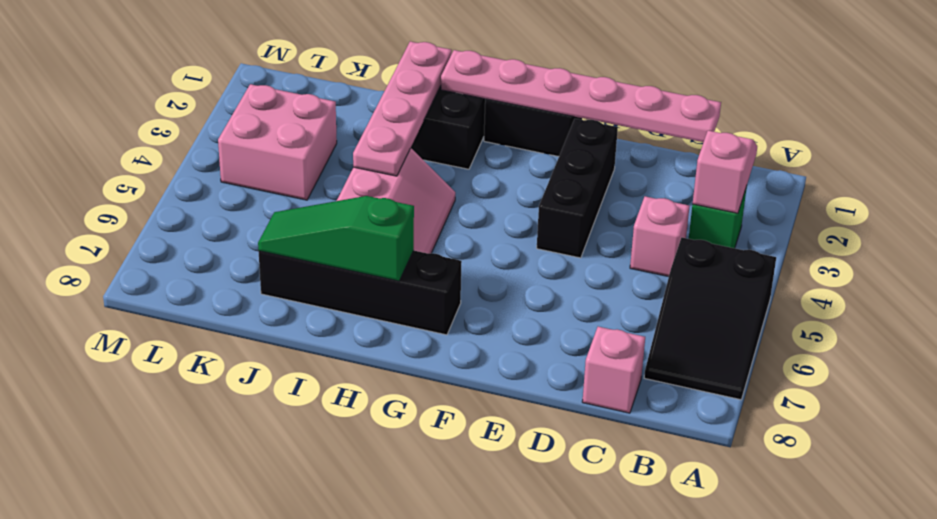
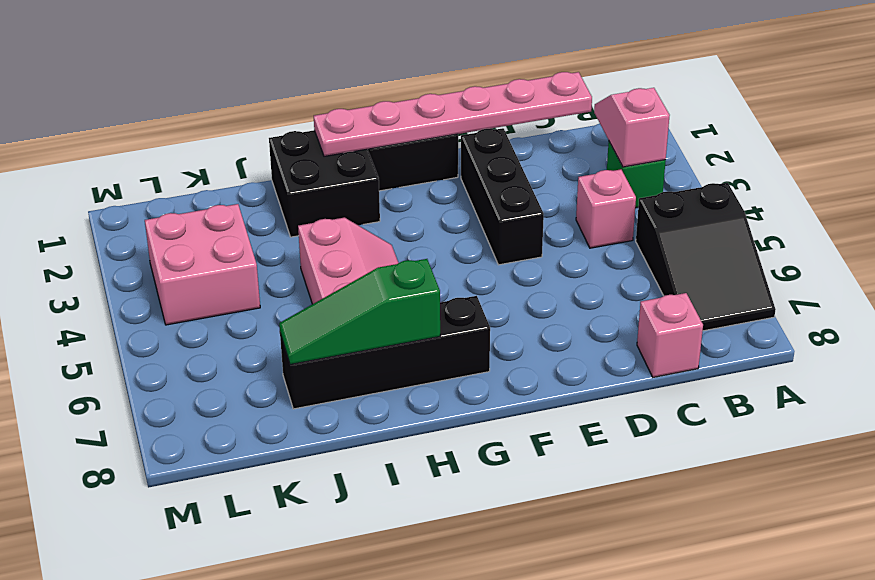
pink plate I1:I4 level 2 -> none

